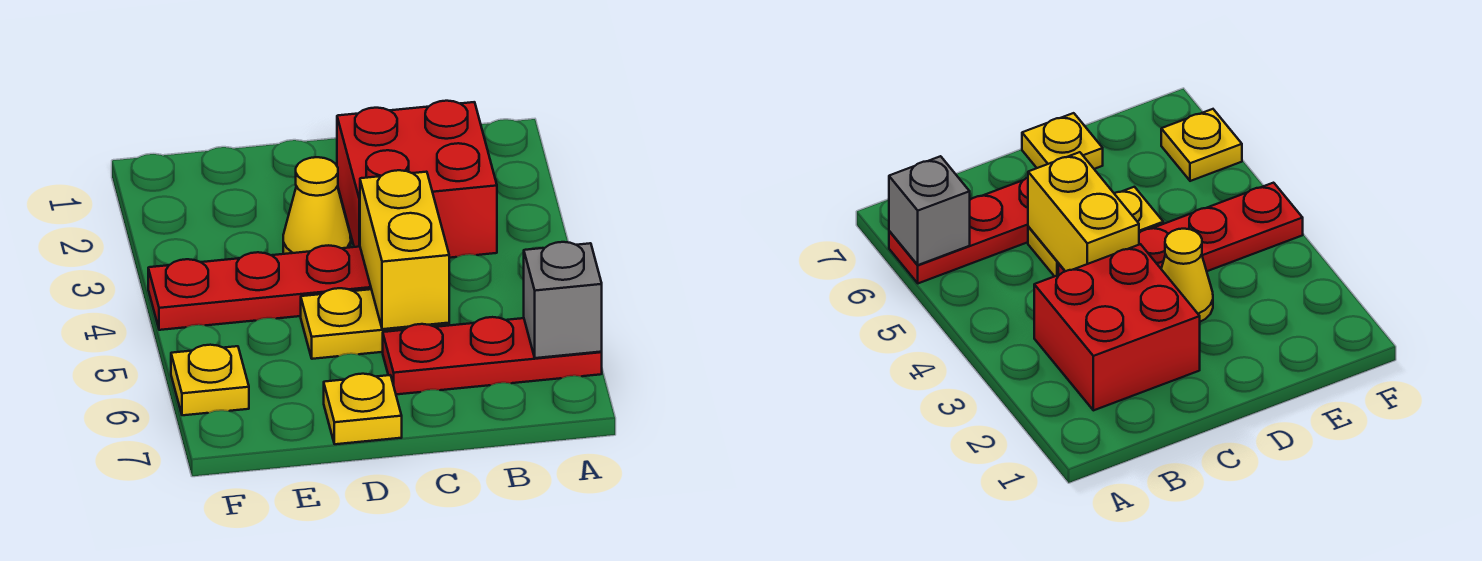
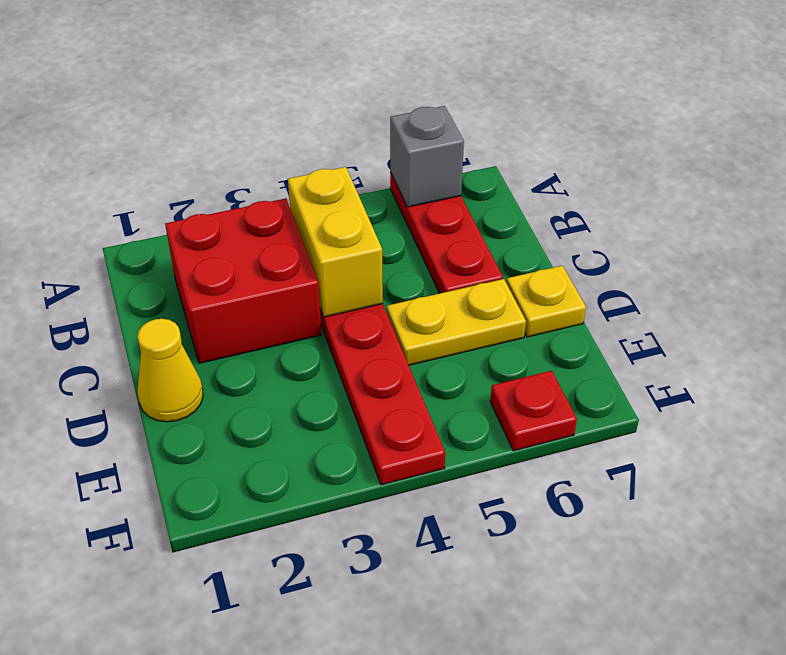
yellow brick C4:C5 level 2 -> yellow brick B4:C4 level 2
yellow plate C5:D5 level 1 -> yellow plate D5:D6 level 1
yellow cone D3 level 1 -> yellow cone D1 level 1
yellow plate F6 level 1 -> red plate F6 level 1

